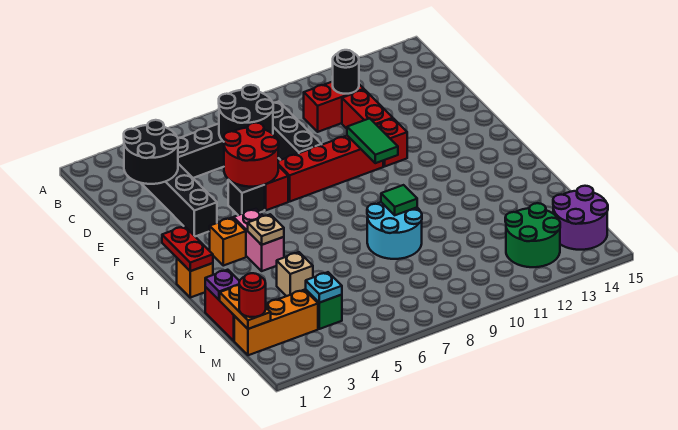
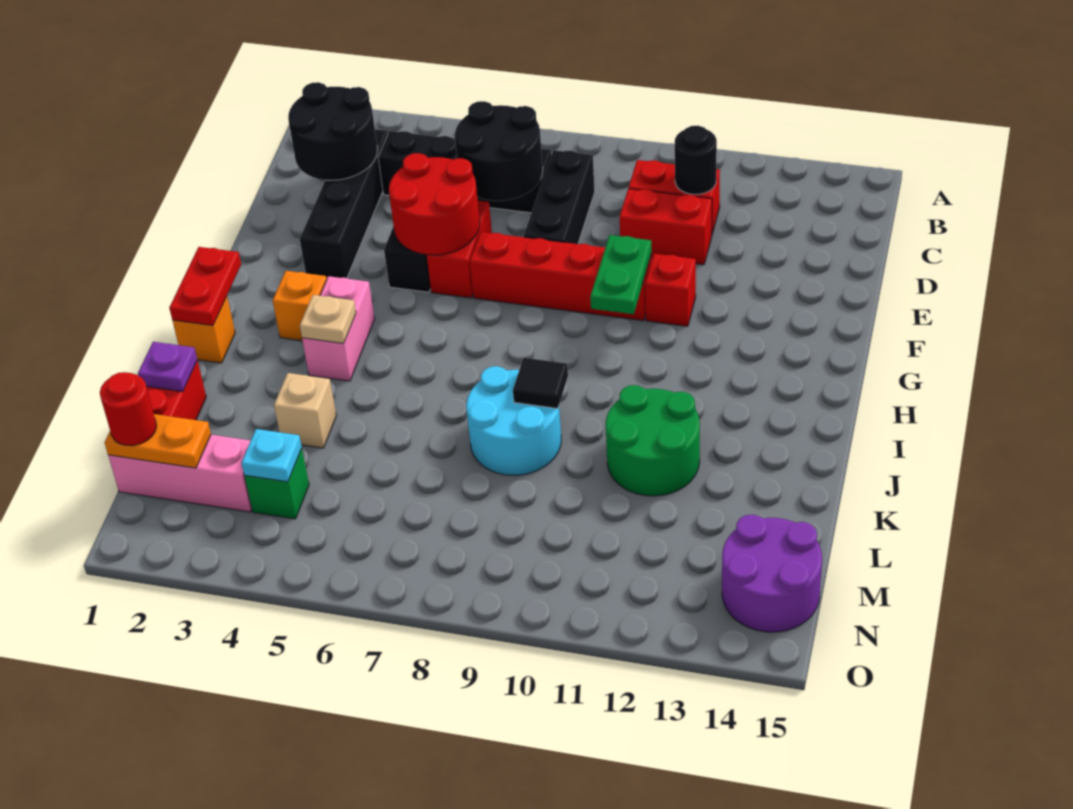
red brick D11:E11 level 1 -> red brick D10:D11 level 1
green tile F10:G10 level 2 -> green plate F10:G10 level 2
green tile J9 level 2 -> black tile J9 level 2
orange plate L1:M1 level 2 -> orange plate M1:M2 level 2
orange brick M1:M3 level 1 -> pink brick M1:M3 level 1
green round brick M12:N13 level 1 -> green round brick J11:K12 level 1

